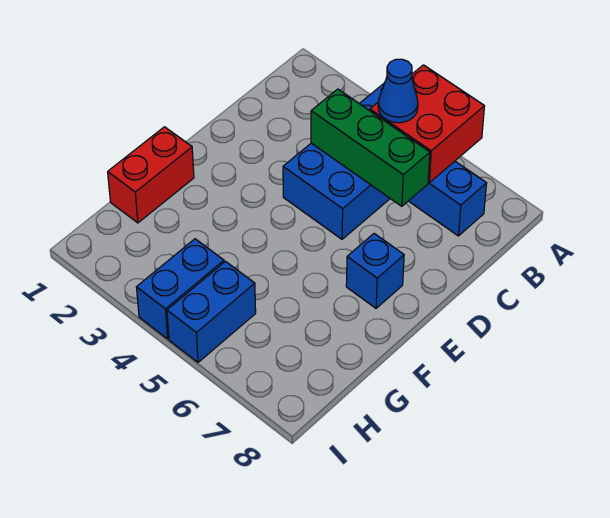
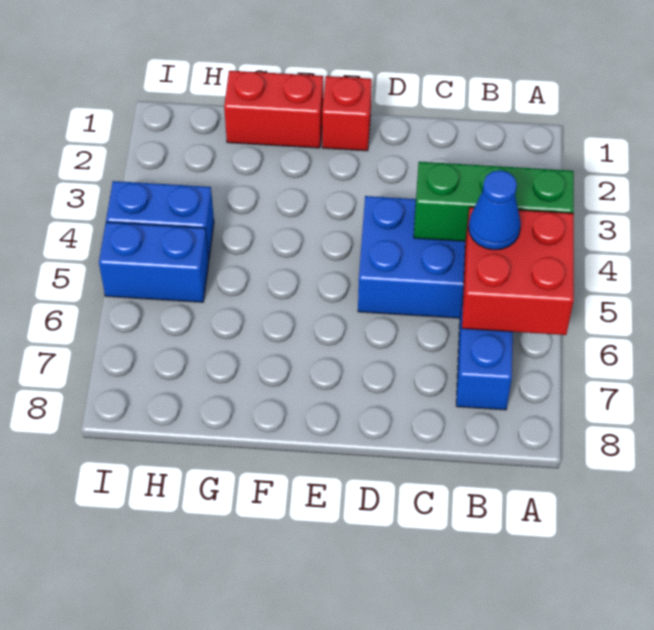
green brick C4:C6 level 2 -> green brick A4:C4 level 2
none -> red brick E1 level 1
blue brick E7 level 1 -> none

